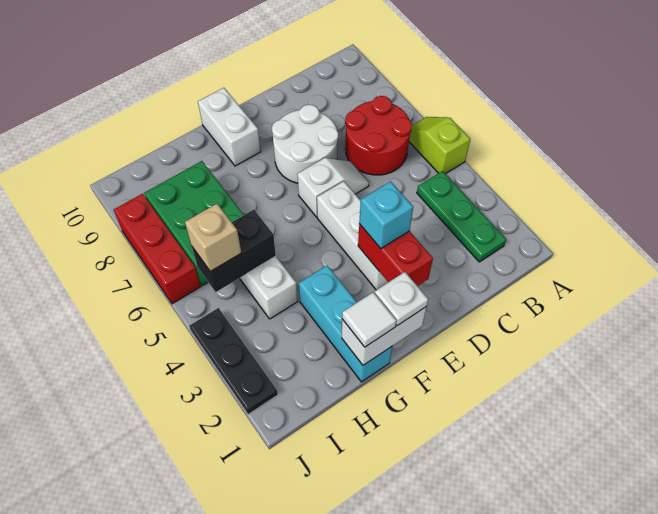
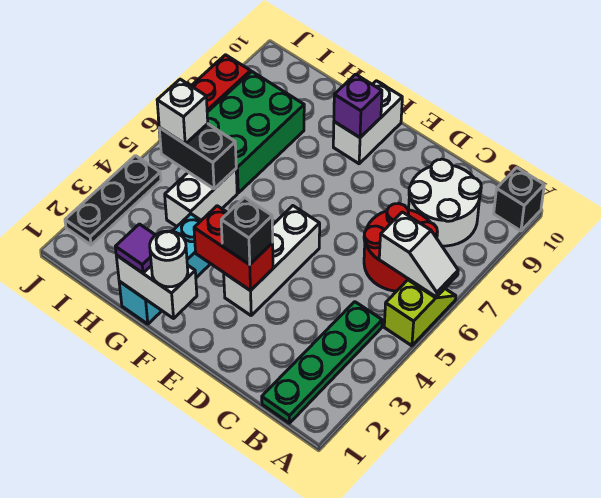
none -> black brick A10 level 1
green plate B2:B4 level 1 -> green plate B1:B4 level 1
white slope D6:E6 level 1 top E -> white slope A6:B6 level 2 top B
white round brick D7:E8 level 1 -> white round brick B8:C9 level 1
red brick E2:E3 level 2 -> red brick E3:F3 level 2
cyan brick E3 level 3 -> black brick E3 level 3
white plate F1 level 3 -> white round brick F1 level 3
none -> purple brick F9 level 2
white tile G1 level 3 -> purple tile G1 level 3
tan brick I5 level 3 -> white brick I5 level 3

